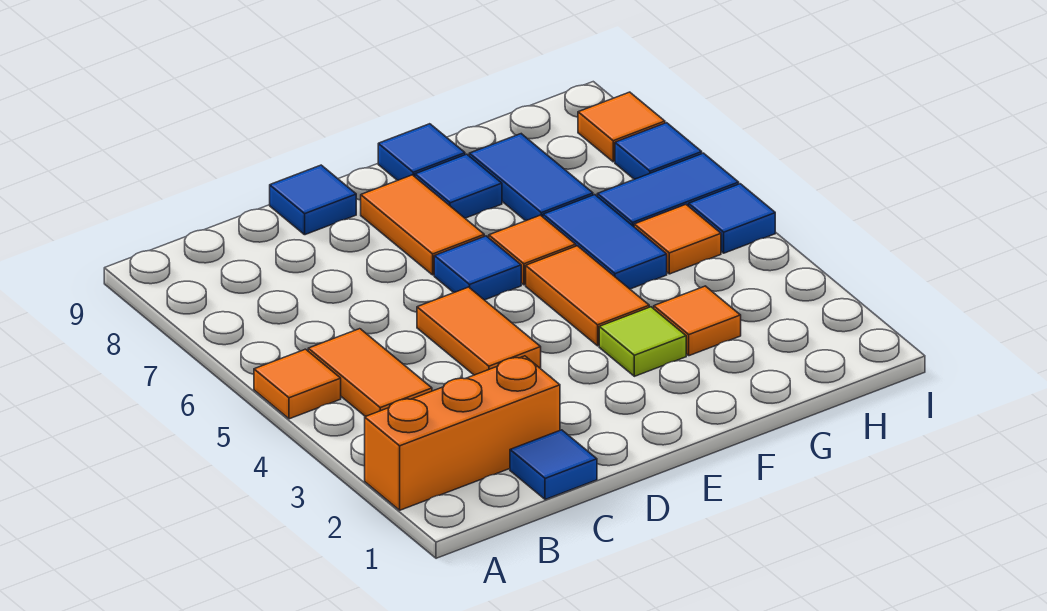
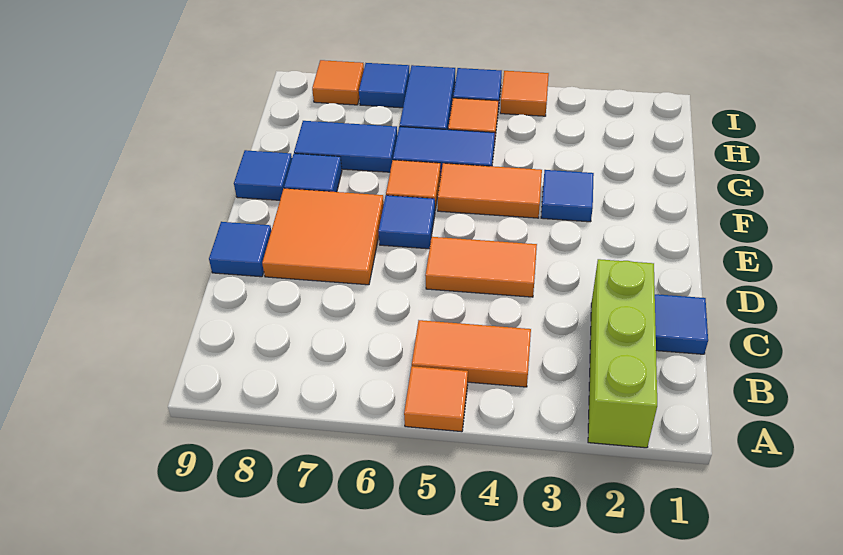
orange brick A2:C2 level 1 -> lime brick A2:C2 level 1
orange tile E7:E8 level 1 -> orange tile D7:E8 level 1
lime tile F3 level 1 -> blue tile F3 level 1
orange tile G3 level 1 -> orange tile I4 level 1

